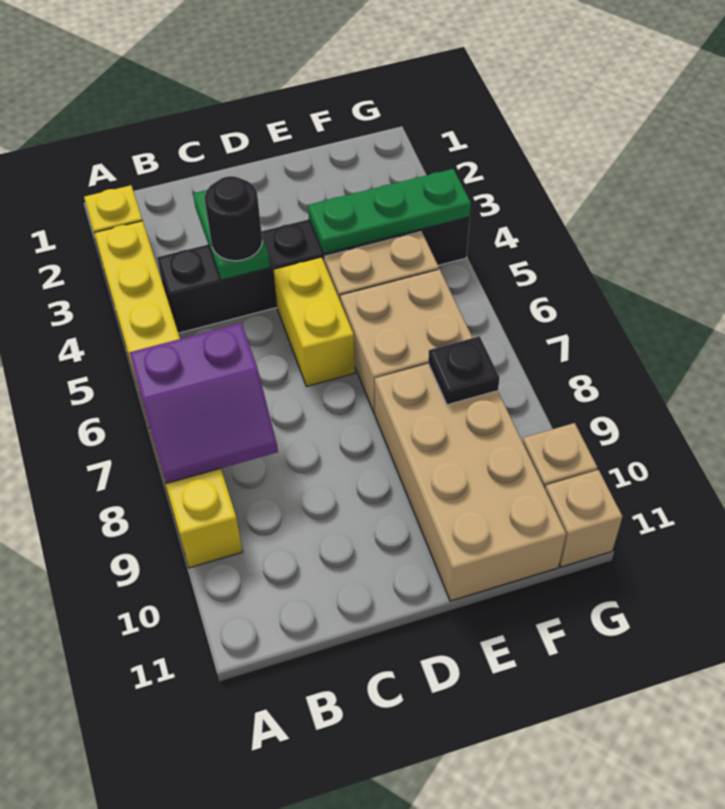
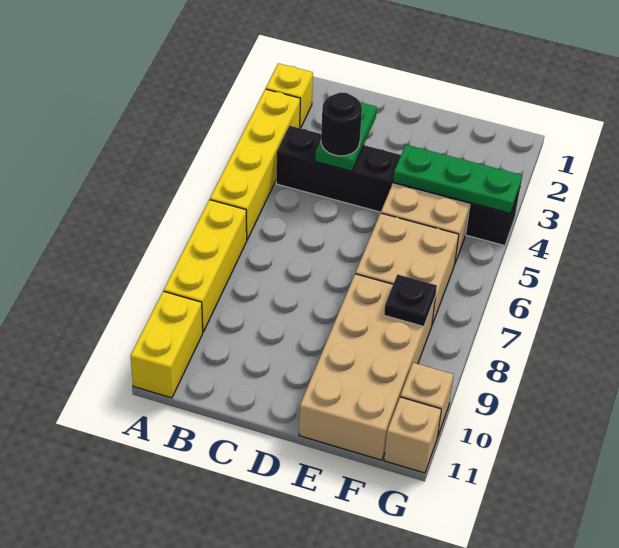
purple slope A7:B8 level 2 top 7 -> none
yellow brick D5:D6 level 1 -> yellow brick A10:A11 level 1

